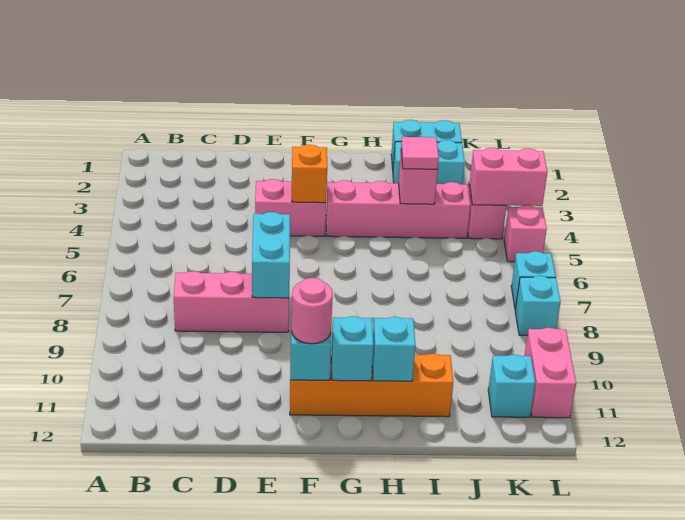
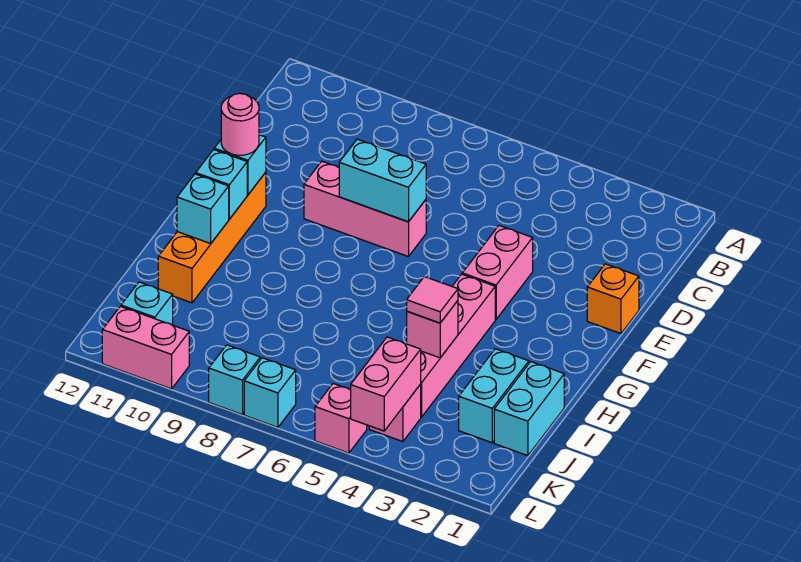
pink brick C8:E8 level 1 -> pink brick E7:E9 level 1
orange brick F4 level 2 -> orange brick E1 level 1

